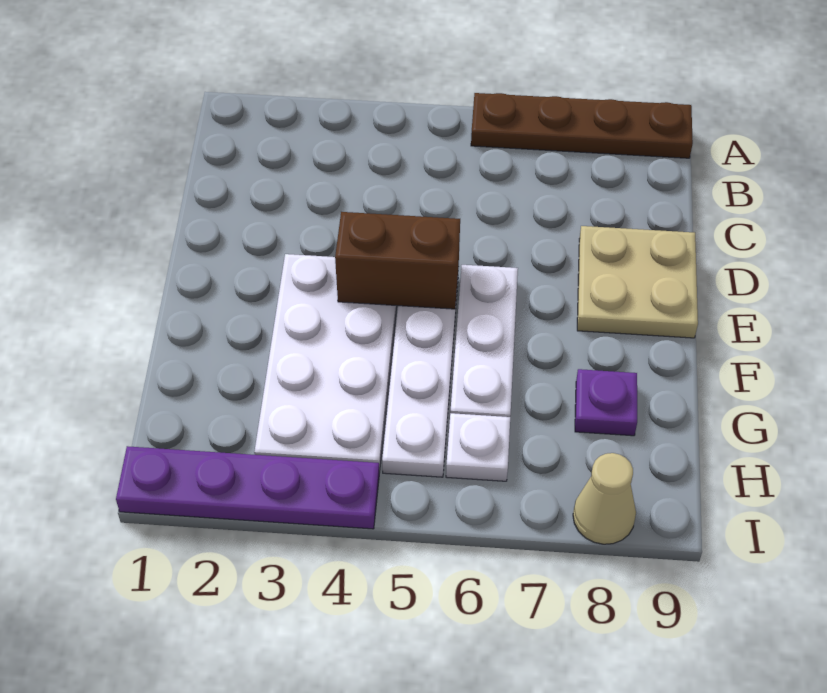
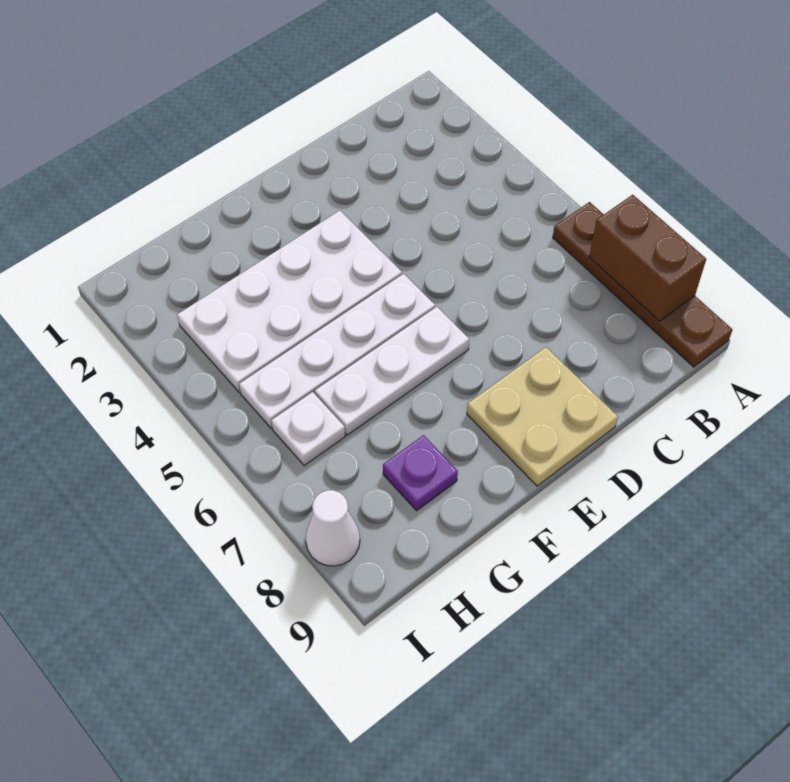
brown brick E4:E5 level 2 -> brown brick A7:A8 level 2
purple plate I1:I4 level 1 -> none
tan cone I8 level 1 -> white cone I8 level 1

